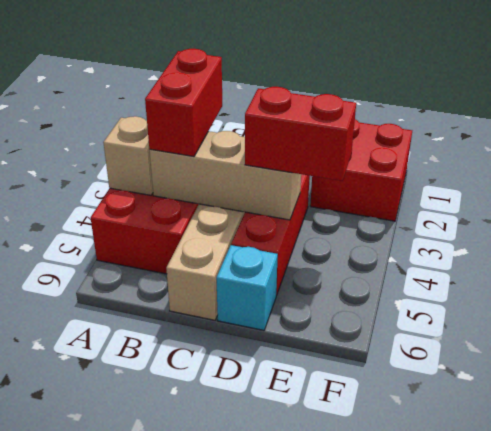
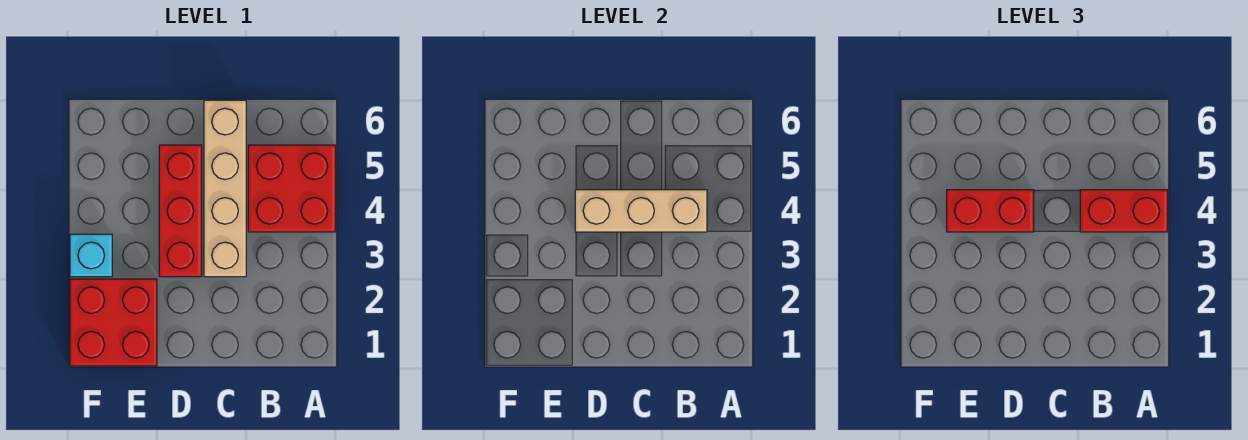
tan brick A4 level 2 -> none
red brick B3:B4 level 3 -> red brick A4:B4 level 3
cyan brick D6 level 1 -> cyan brick F3 level 1

